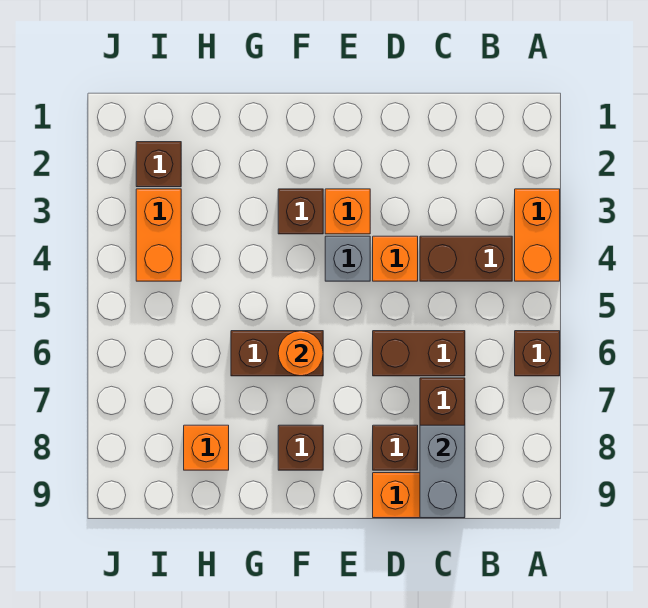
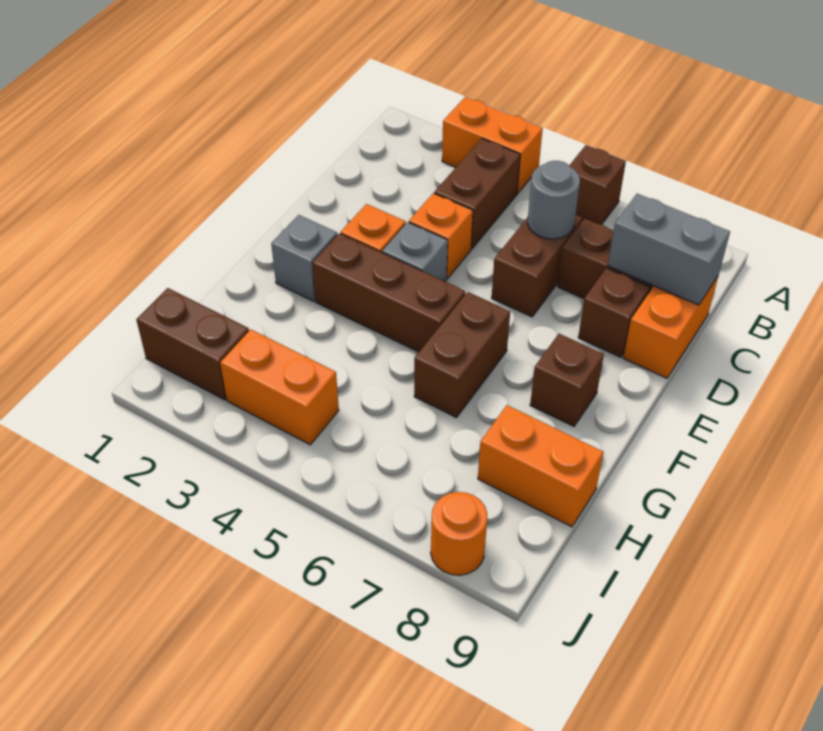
none -> grey round brick C6 level 2
none -> grey brick F2 level 1
brown brick F3 level 1 -> brown brick F3:F5 level 1
orange round brick F6 level 2 -> orange round brick J8 level 1
orange brick H8 level 1 -> orange brick H8:H9 level 1
brown brick I2 level 1 -> brown brick I1:I2 level 1

